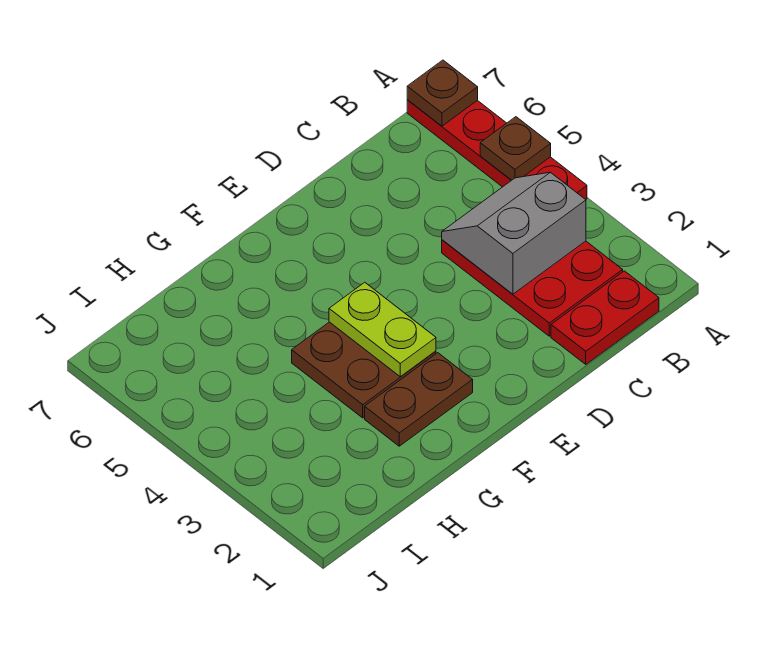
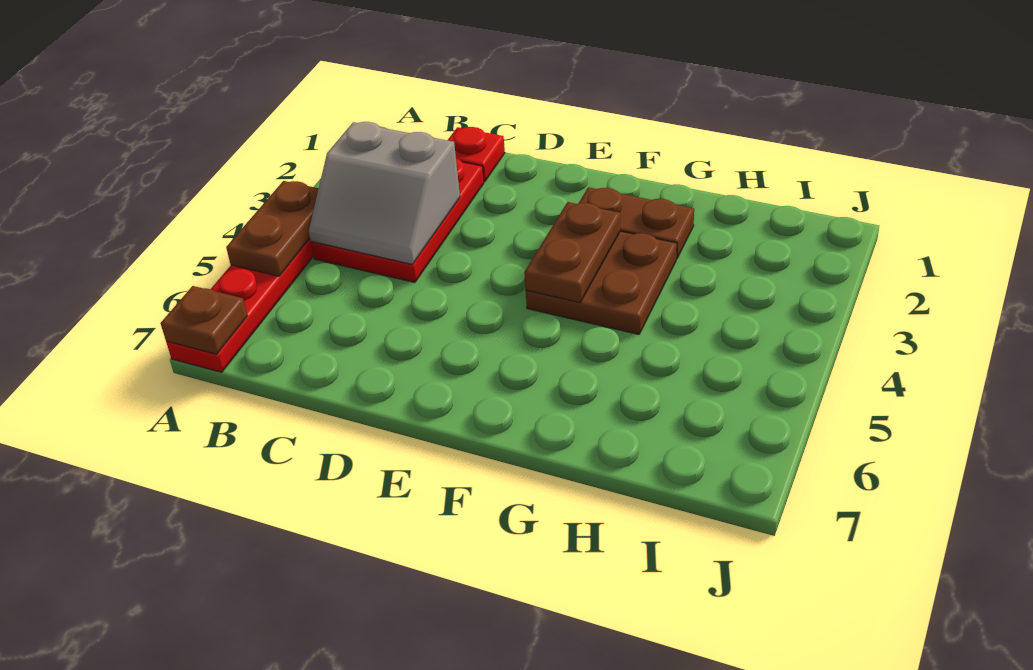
brown plate A5 level 2 -> brown plate A4:A5 level 2
red plate B1:C1 level 1 -> red plate C1 level 1
lime plate F3:F4 level 2 -> brown plate F3:F4 level 2

